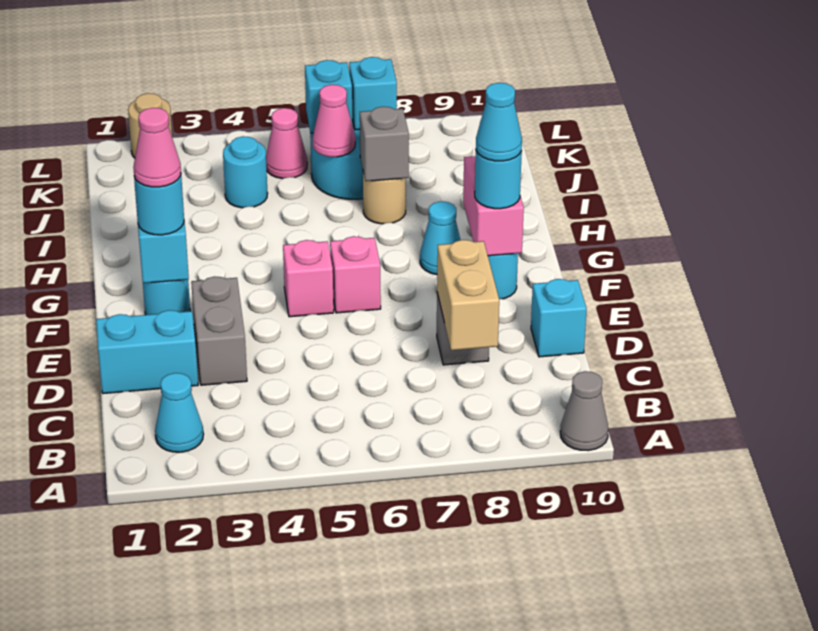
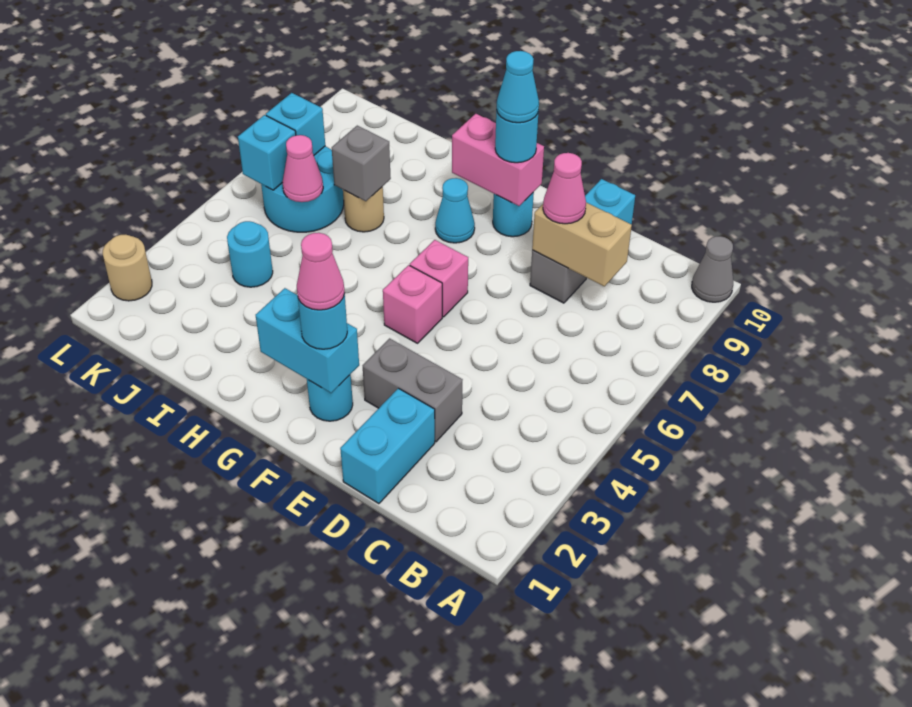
cyan cone B2 level 1 -> none
pink cone K5 level 1 -> pink cone D8 level 3

